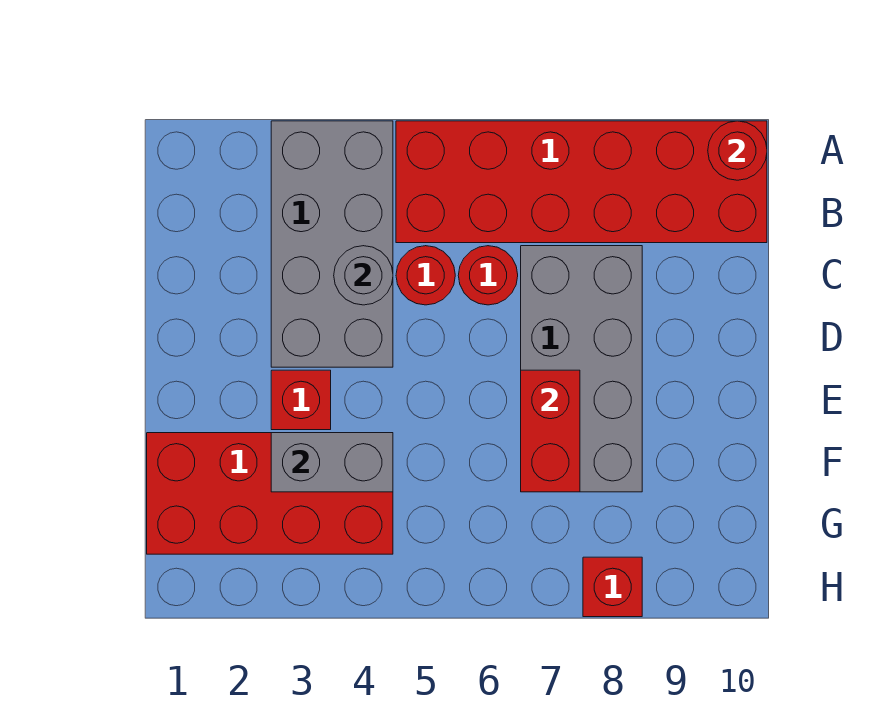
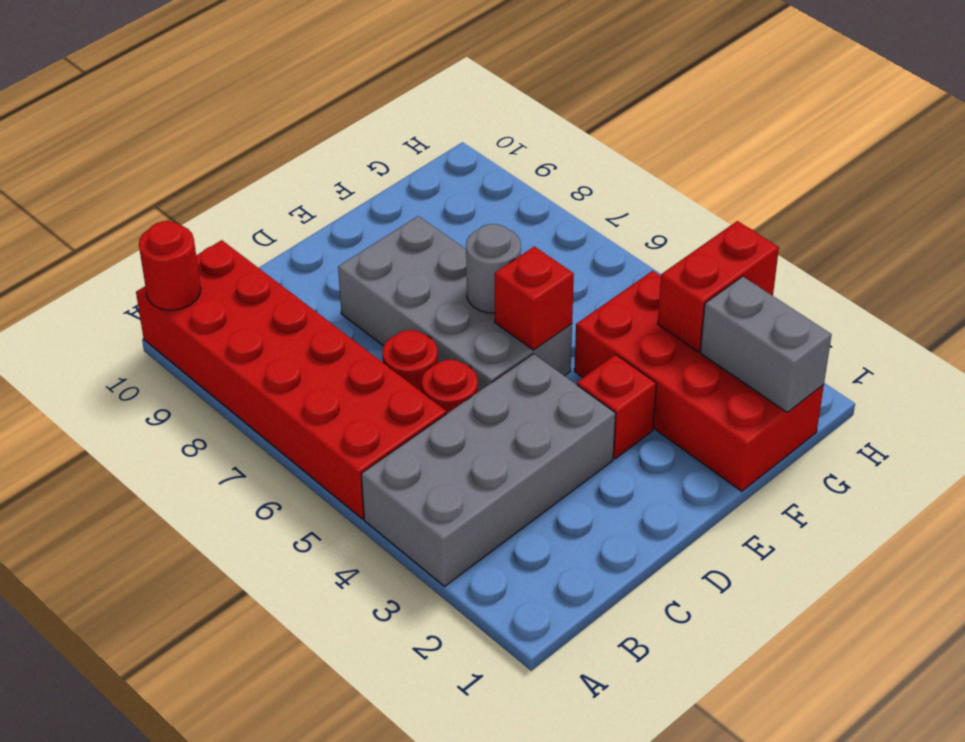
grey round brick C4 level 2 -> grey round brick E6 level 2
grey brick C7:F8 level 1 -> grey brick D5:E8 level 1
red brick E7:F7 level 2 -> red brick G3:H3 level 2
grey brick F3:F4 level 2 -> grey brick G1:G2 level 2
red brick H8 level 1 -> red brick E5 level 2

